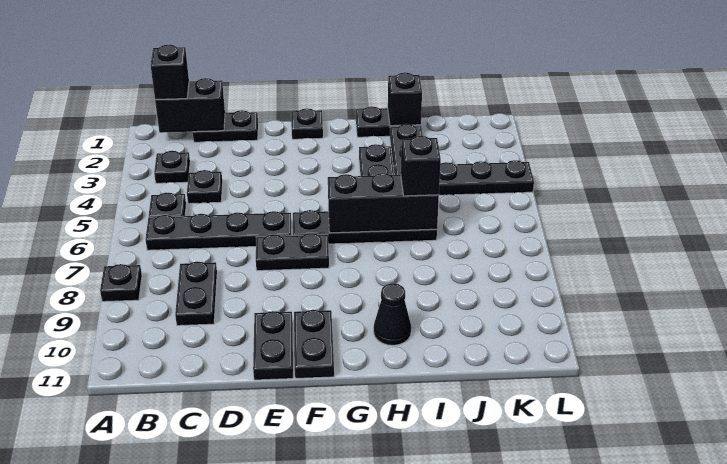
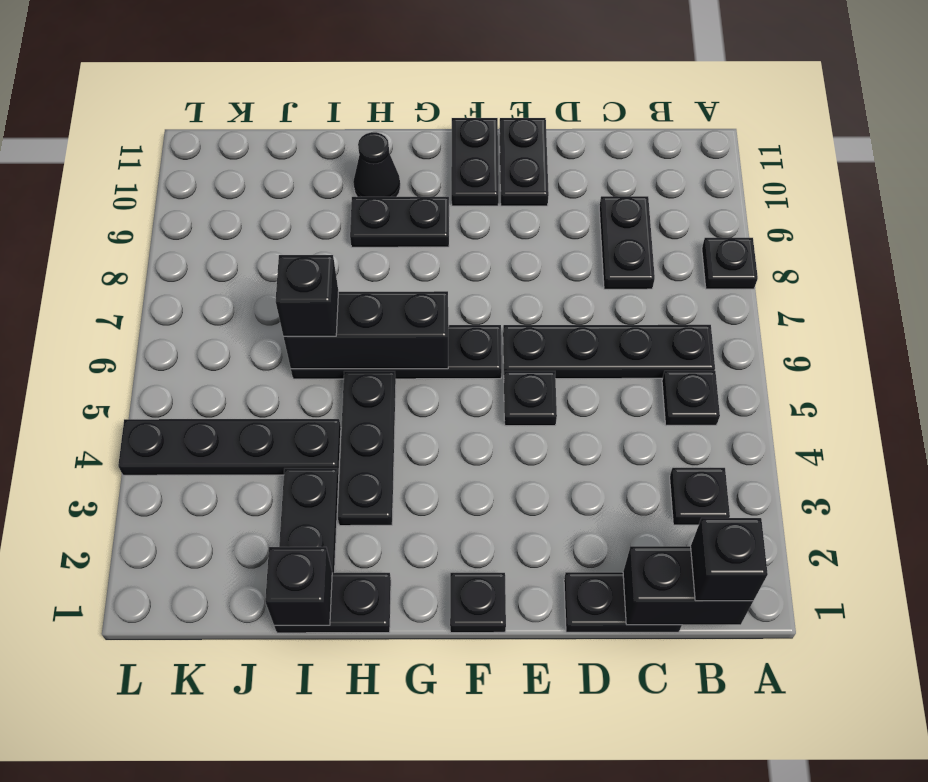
black plate C4 level 1 -> black plate E5 level 1
black plate E7:F7 level 1 -> black plate G9:H9 level 1

